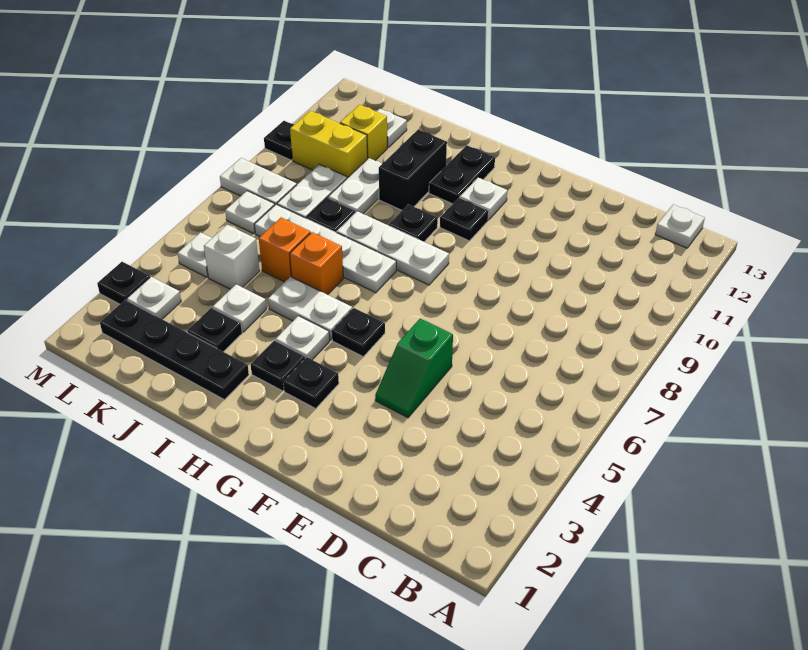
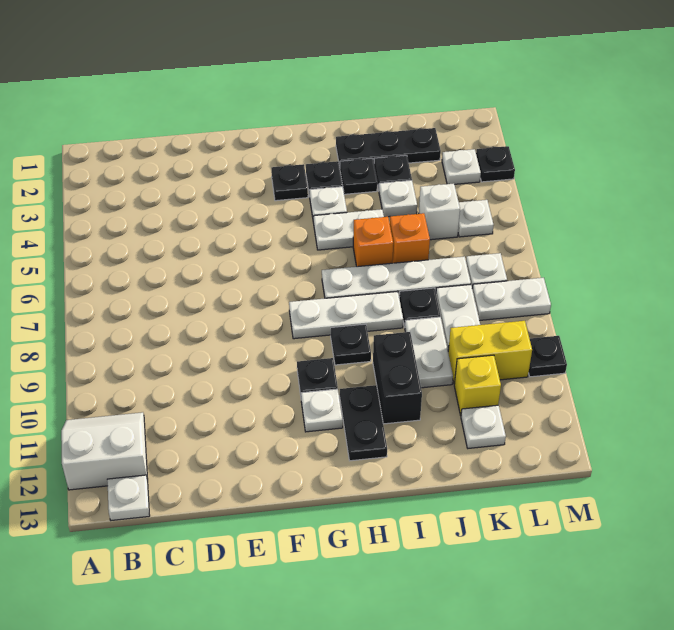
none -> white slope A11:B12 level 1 top 12
green slope E4:E5 level 1 top 5 -> none
black plate G5 level 1 -> black plate I3 level 1
black plate I2:L2 level 1 -> black plate I2:K2 level 1

